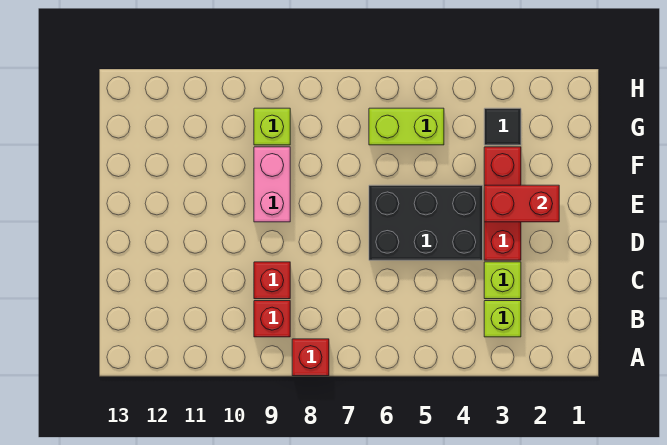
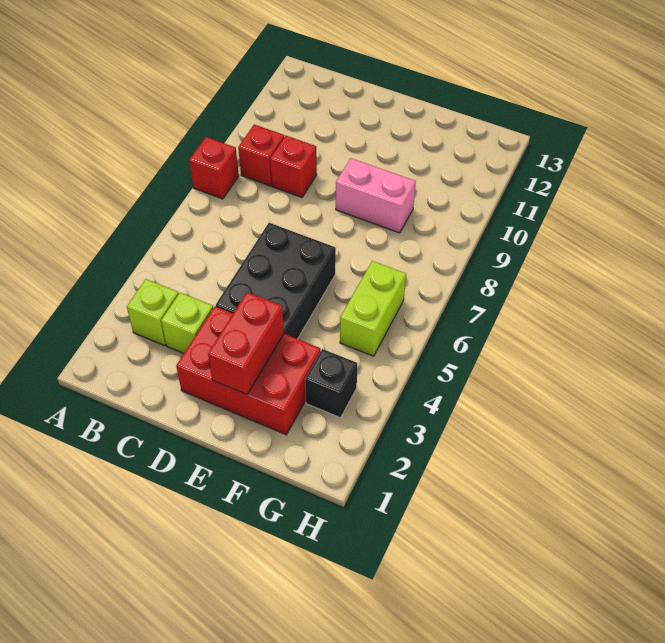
red brick D3:F3 level 1 -> red brick D2:F3 level 1
black tile G3 level 1 -> black brick G3 level 1
lime brick G9 level 1 -> none

